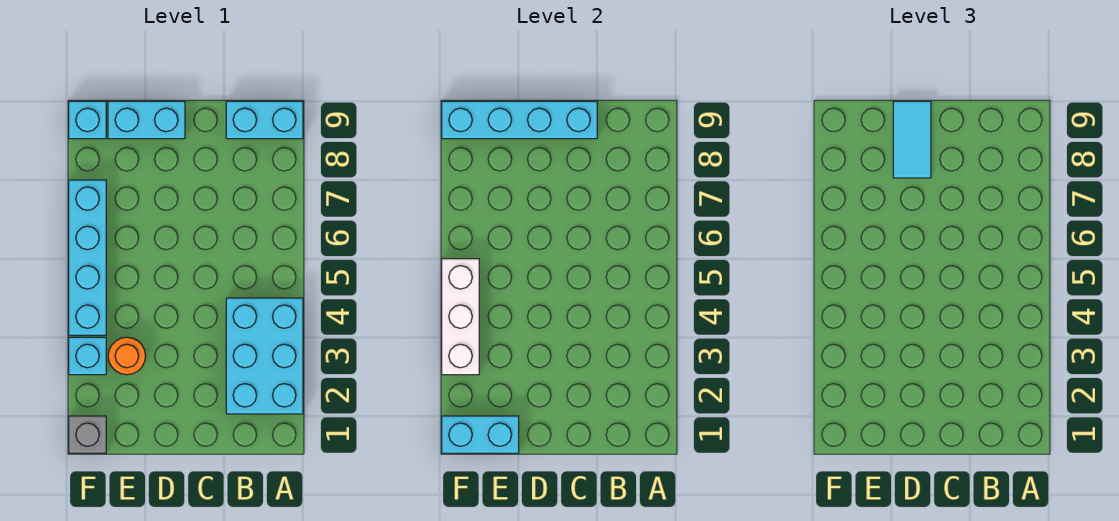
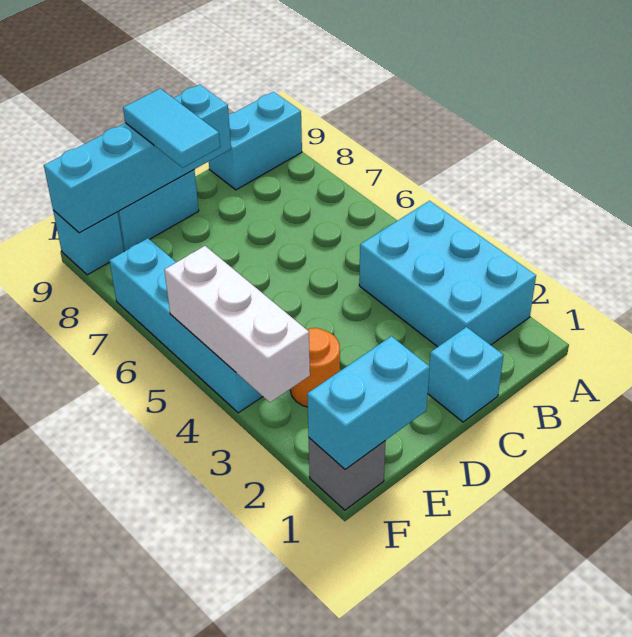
cyan brick F3 level 1 -> cyan brick C1 level 1

